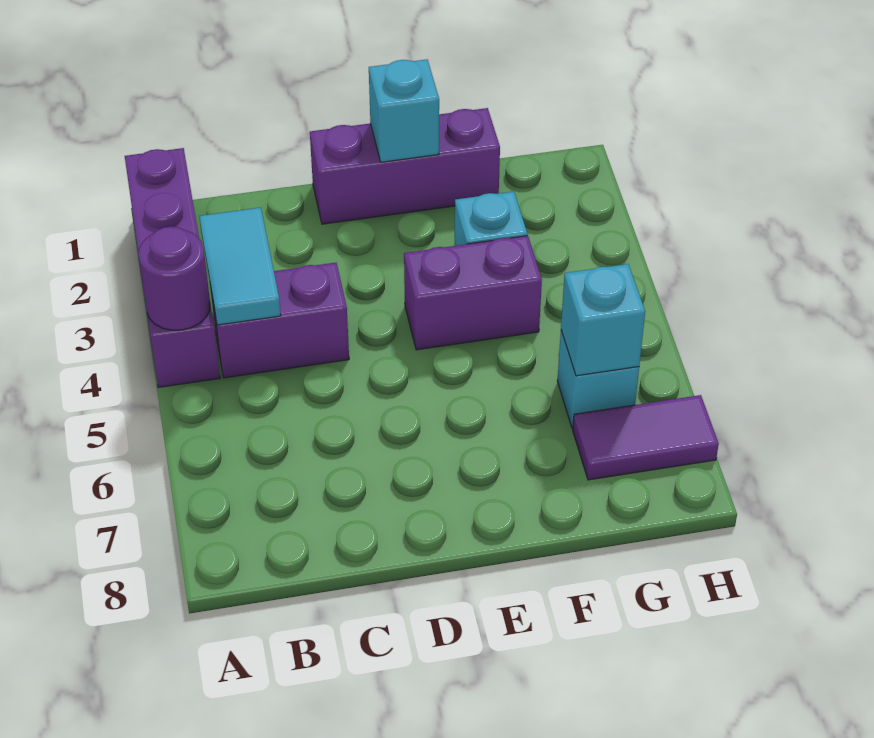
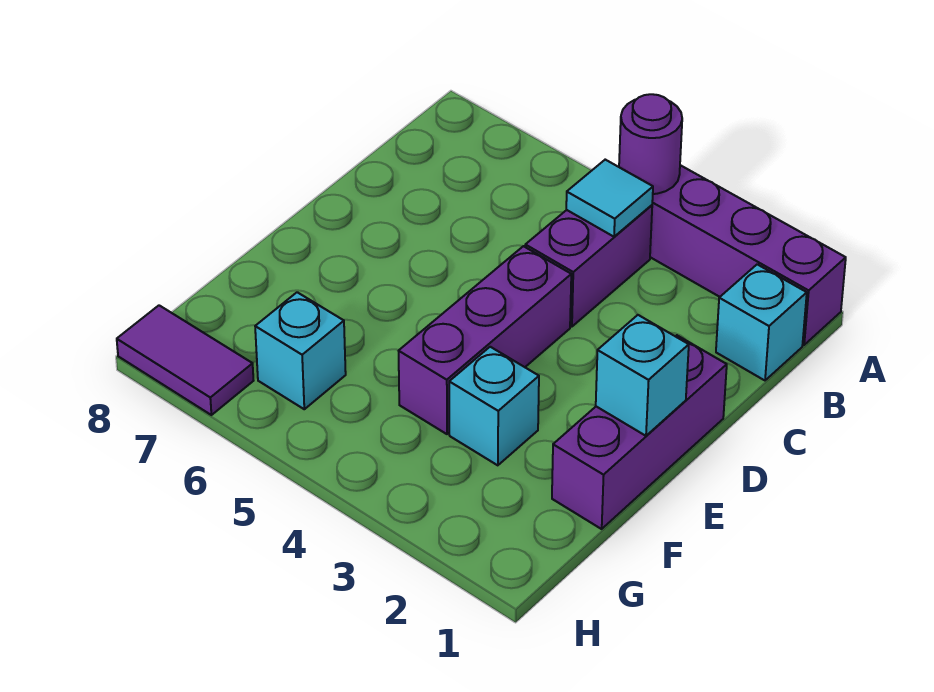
cyan tile B3:B4 level 2 -> cyan tile B4 level 2
purple brick E4:F4 level 1 -> purple brick D4:F4 level 1
cyan brick G6 level 2 -> cyan brick B1 level 1
purple tile G7:H7 level 1 -> purple tile H7:H8 level 1

